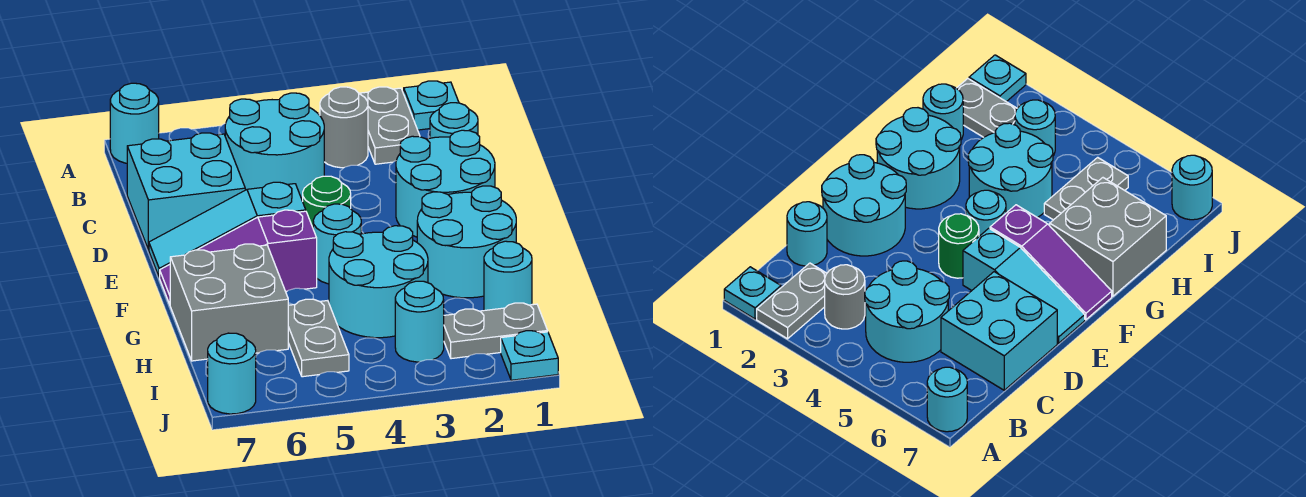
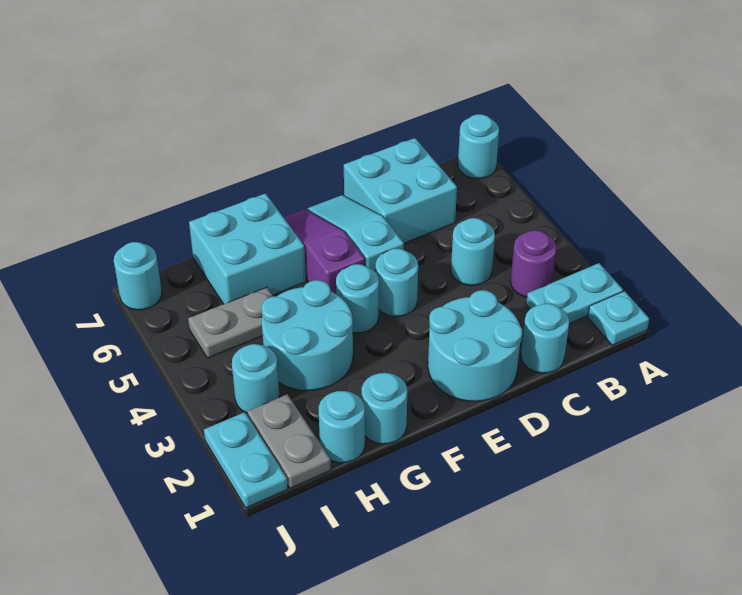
grey plate A2:B2 level 1 -> cyan plate A2:B2 level 1
grey round brick B3 level 1 -> purple round brick B3 level 1
cyan round brick B4:C5 level 1 -> cyan round brick C4 level 1
green round brick E4 level 1 -> cyan round brick E4 level 1
cyan round brick F1:G2 level 1 -> cyan round brick G1 level 1
grey brick G6:H7 level 1 -> cyan brick G6:H7 level 1
cyan plate J1 level 1 -> cyan plate J1:J2 level 1

